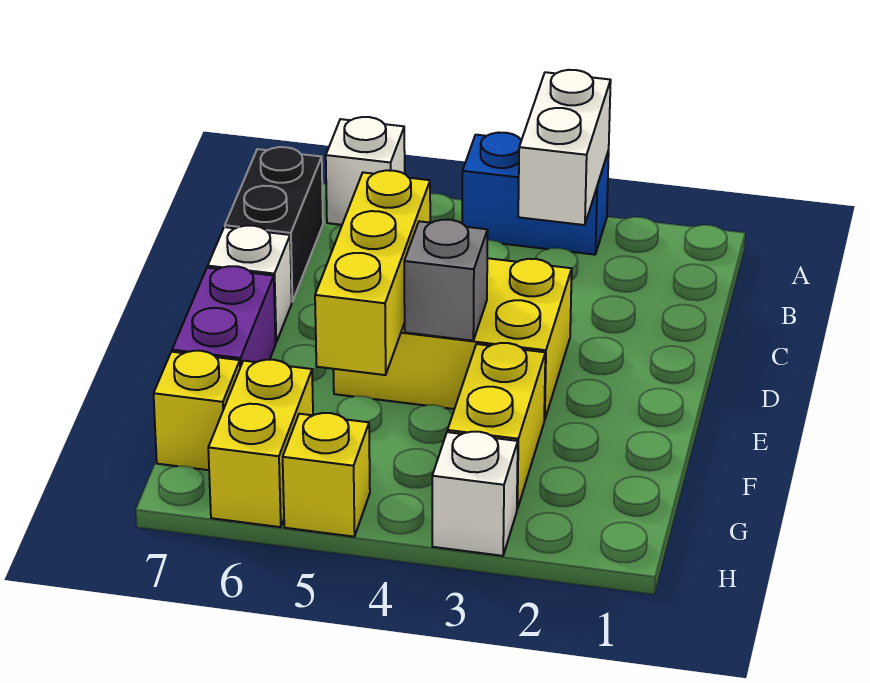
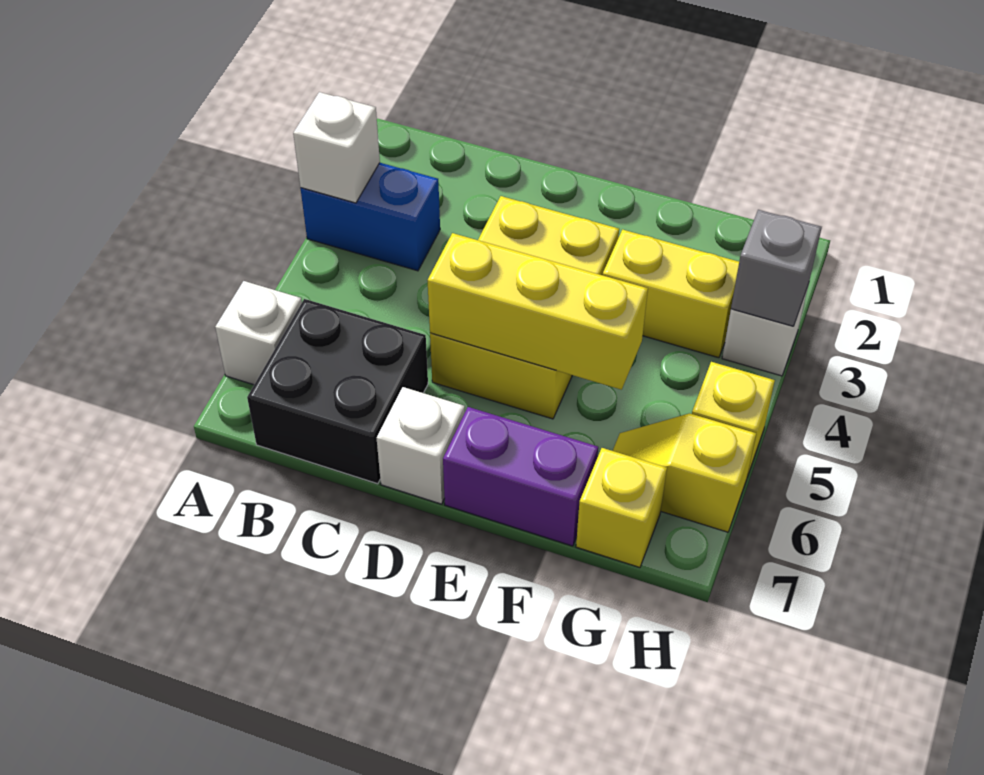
blue brick A3:A4 level 1 -> blue brick A3:B3 level 1
white brick A3:B3 level 2 -> white brick A3 level 2
black brick B7:C7 level 1 -> black brick B6:C7 level 1
grey brick E4 level 2 -> grey brick H3 level 2
yellow brick G6:H6 level 1 -> yellow slope G6:H6 level 1 top H

